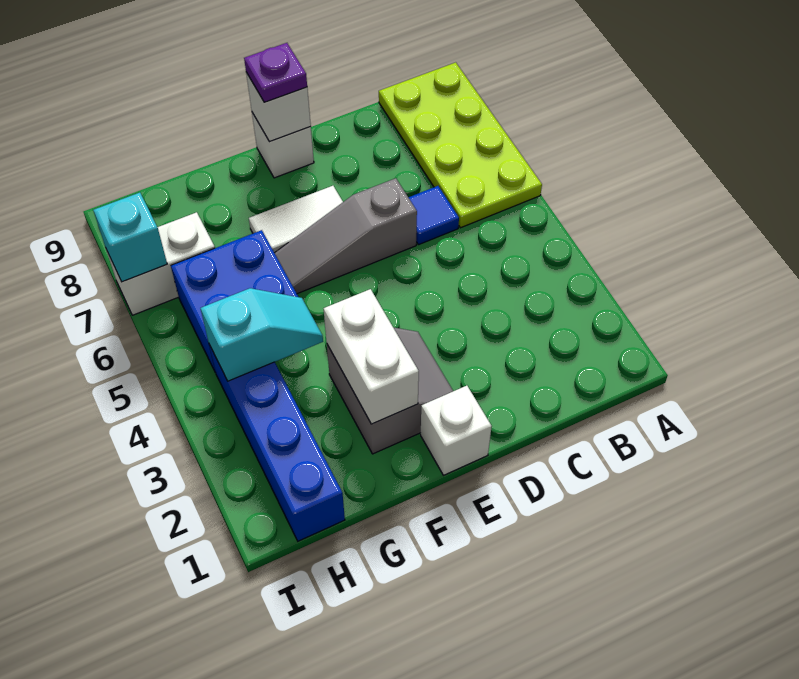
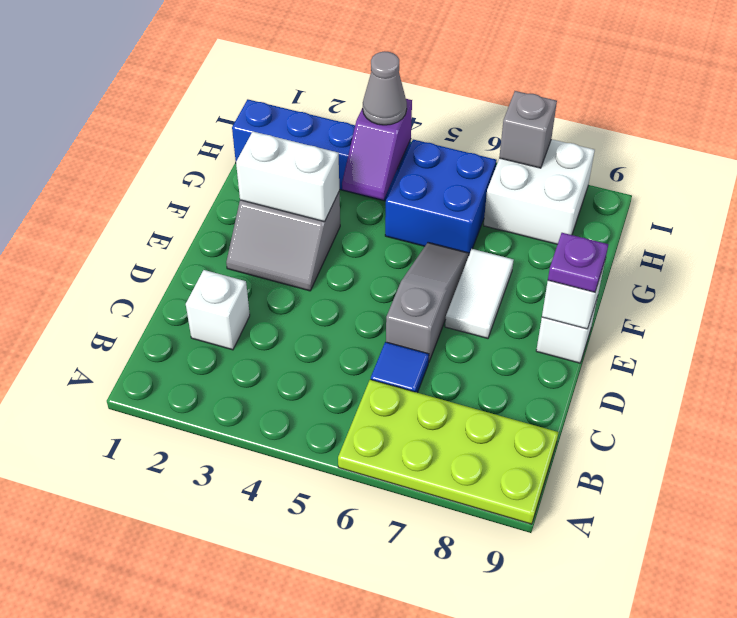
white brick E1 level 1 -> white brick C2 level 1
cyan slope G4:H4 level 2 top H -> purple slope G4:H4 level 2 top H
none -> grey cone H4 level 3
white brick H7:I7 level 1 -> white brick H7:I8 level 1
cyan brick I7 level 2 -> grey brick I7 level 2

